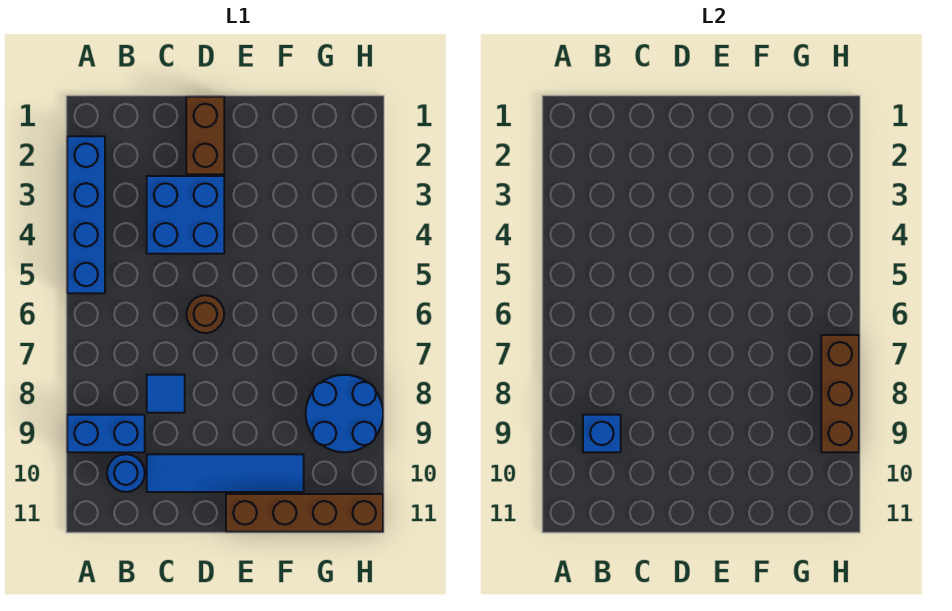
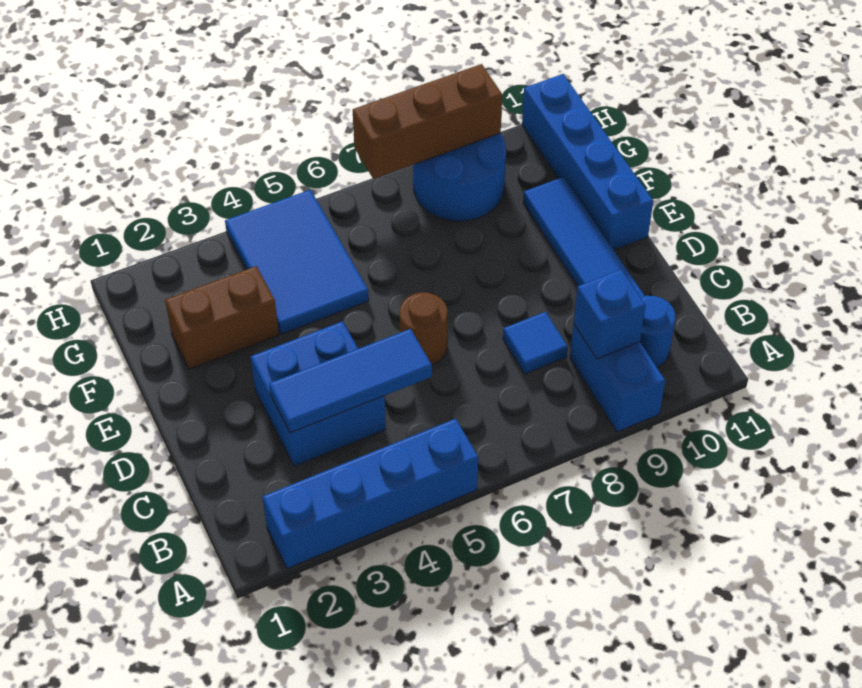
none -> blue tile C3:C5 level 2
brown brick D1:D2 level 1 -> brown brick F2:F3 level 1
brown brick E11:H11 level 1 -> blue brick E11:H11 level 1
none -> blue tile F4:H5 level 1

